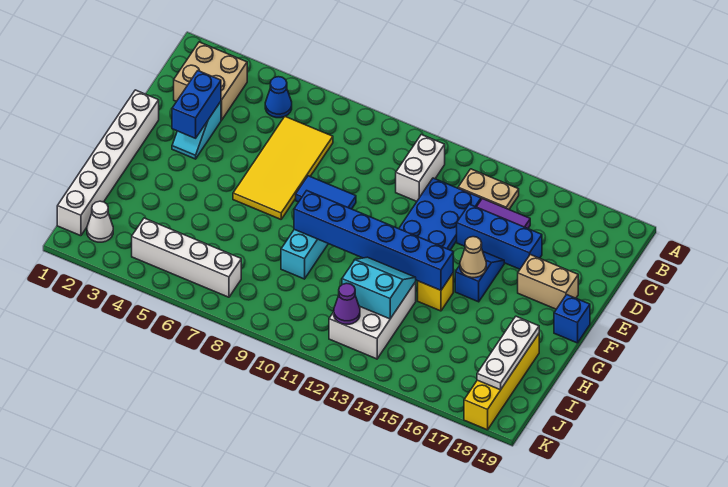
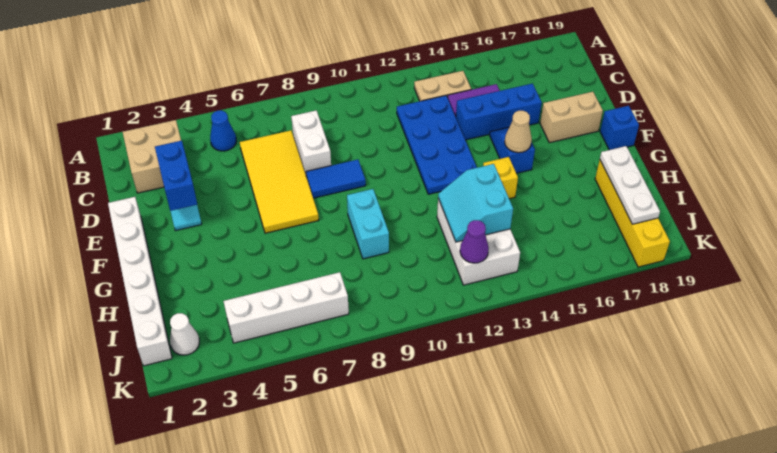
white brick B11:C11 level 1 -> white brick C8:D8 level 1
blue brick G9:G14 level 2 -> none
cyan slope H12:I13 level 2 top I -> cyan slope H12:I13 level 2 top 13

